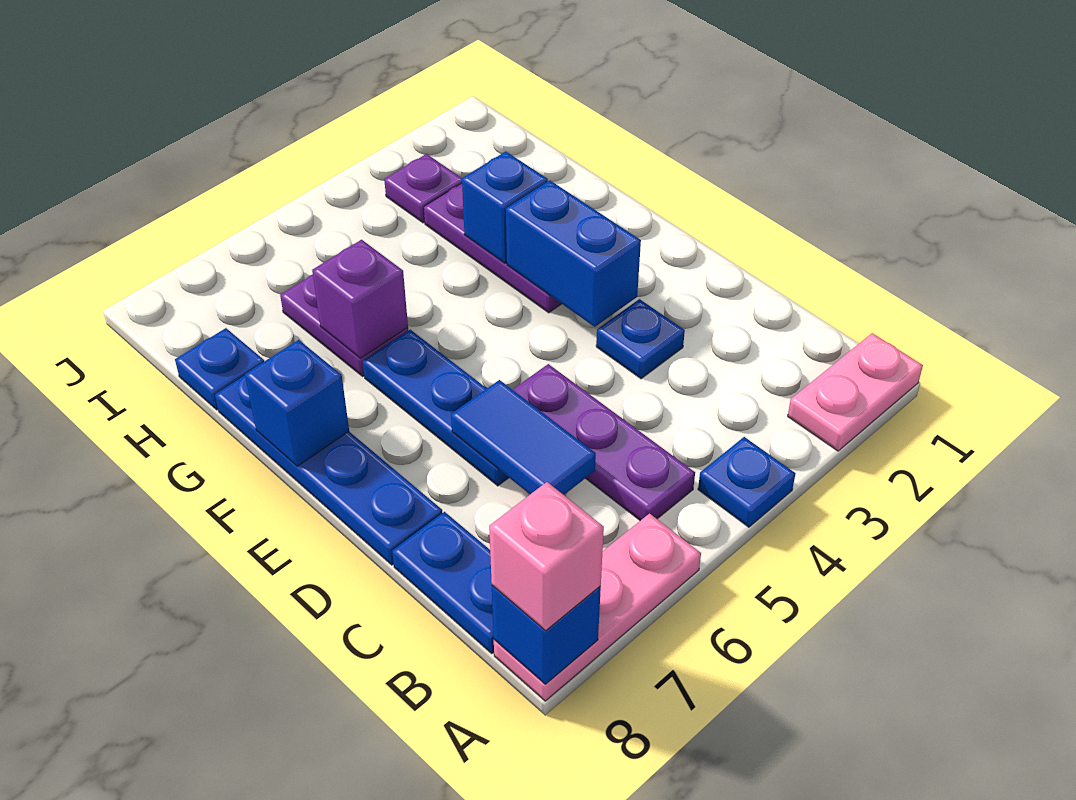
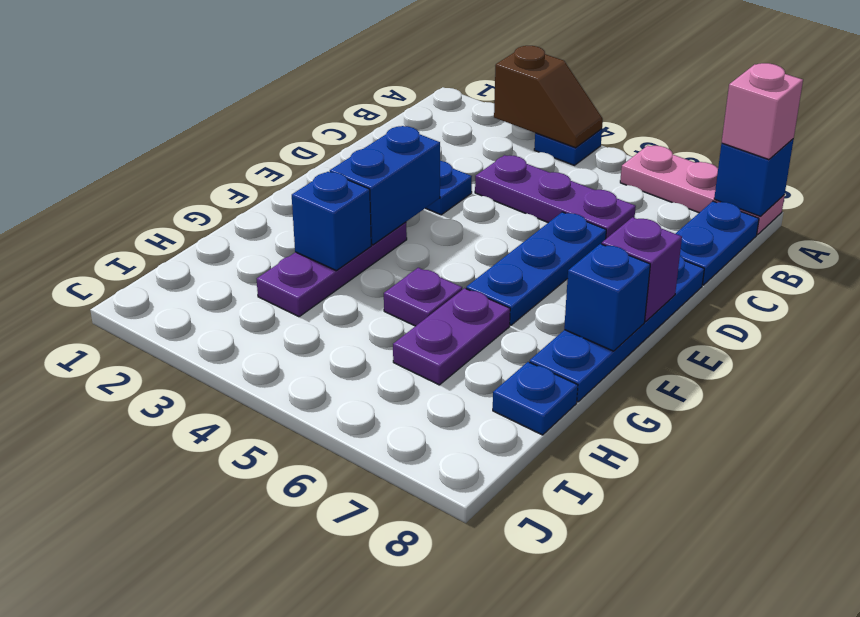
pink plate A1:A2 level 1 -> none
none -> brown slope A3:A4 level 2 top 3
purple plate B5:D5 level 1 -> purple plate C4:C6 level 1
blue tile C6:D6 level 2 -> none
purple brick G6 level 2 -> purple brick E8 level 2
purple plate I3 level 1 -> purple plate G5 level 1

